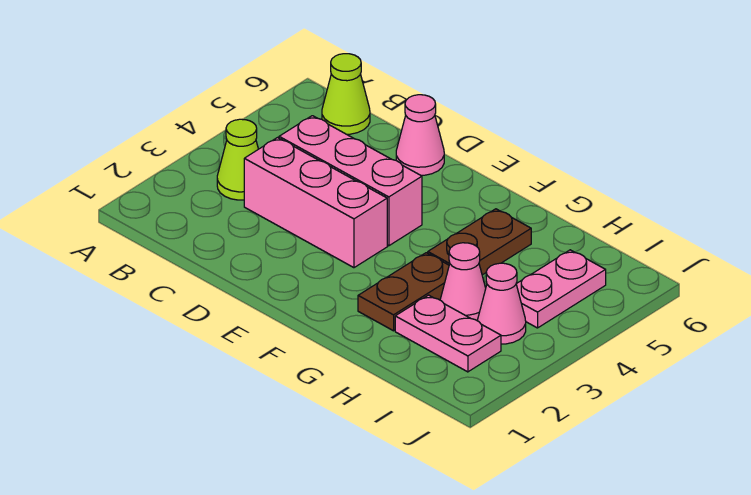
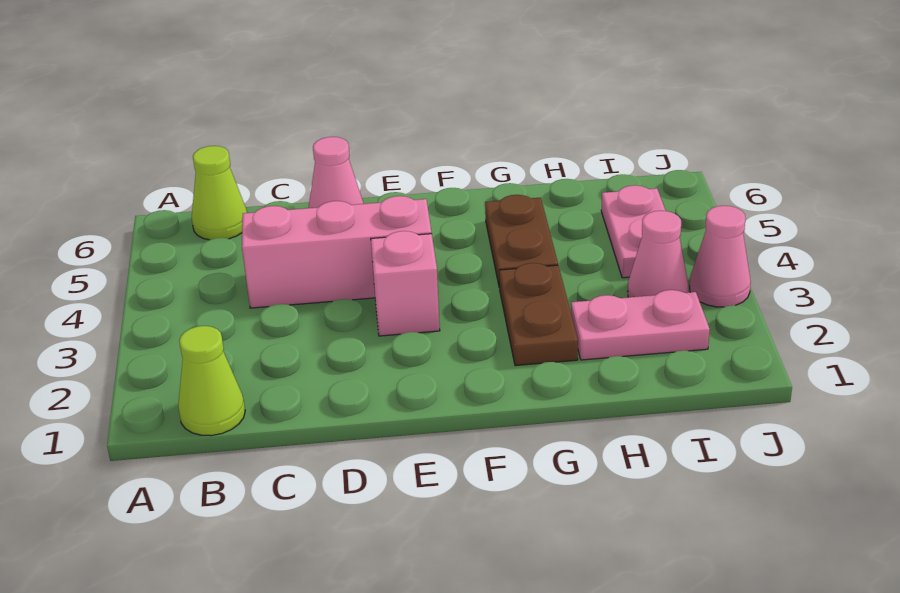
lime cone B3 level 1 -> lime cone B1 level 1
pink brick C3:E3 level 1 -> pink brick E3 level 1
pink cone H3 level 1 -> pink cone J3 level 1

